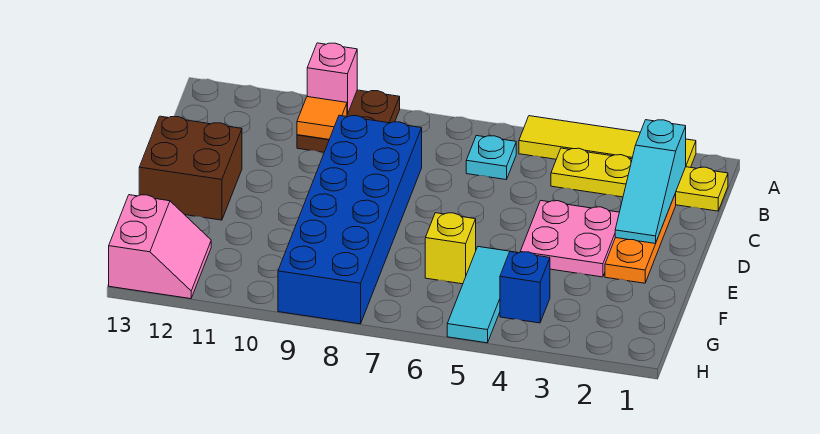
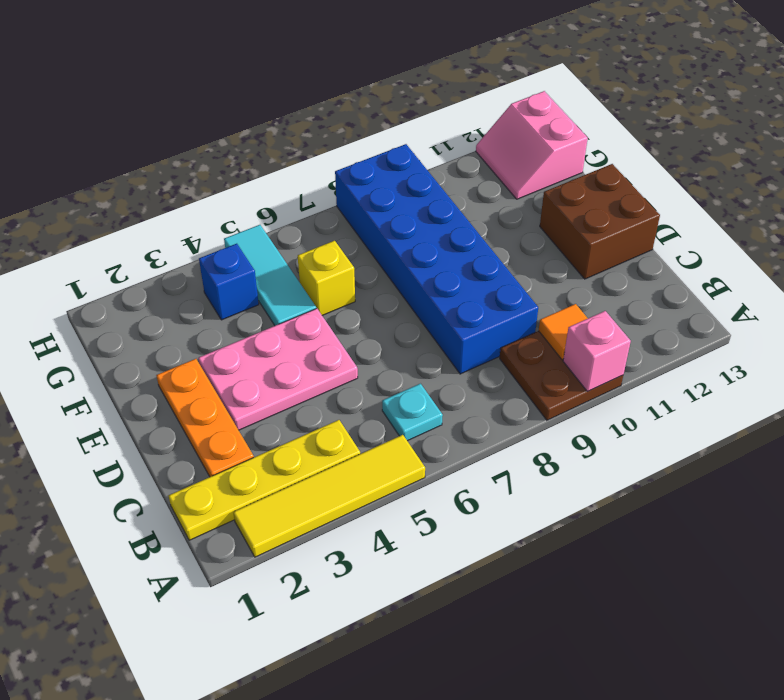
cyan slope B2:D2 level 2 top B -> none
pink plate D3:E4 level 1 -> pink plate D3:E5 level 1

